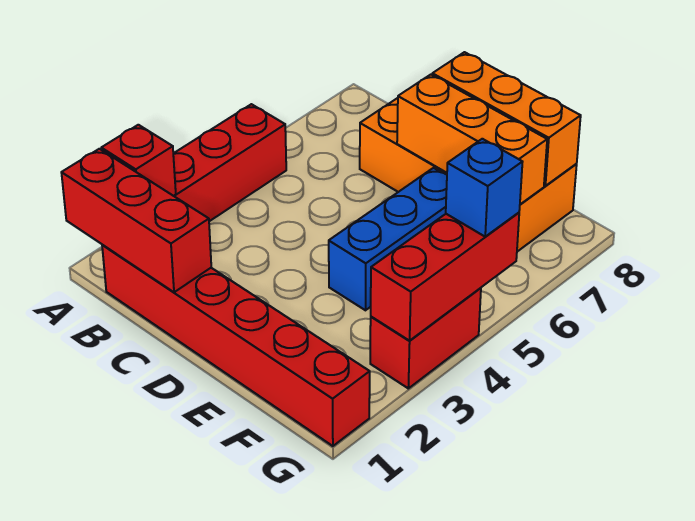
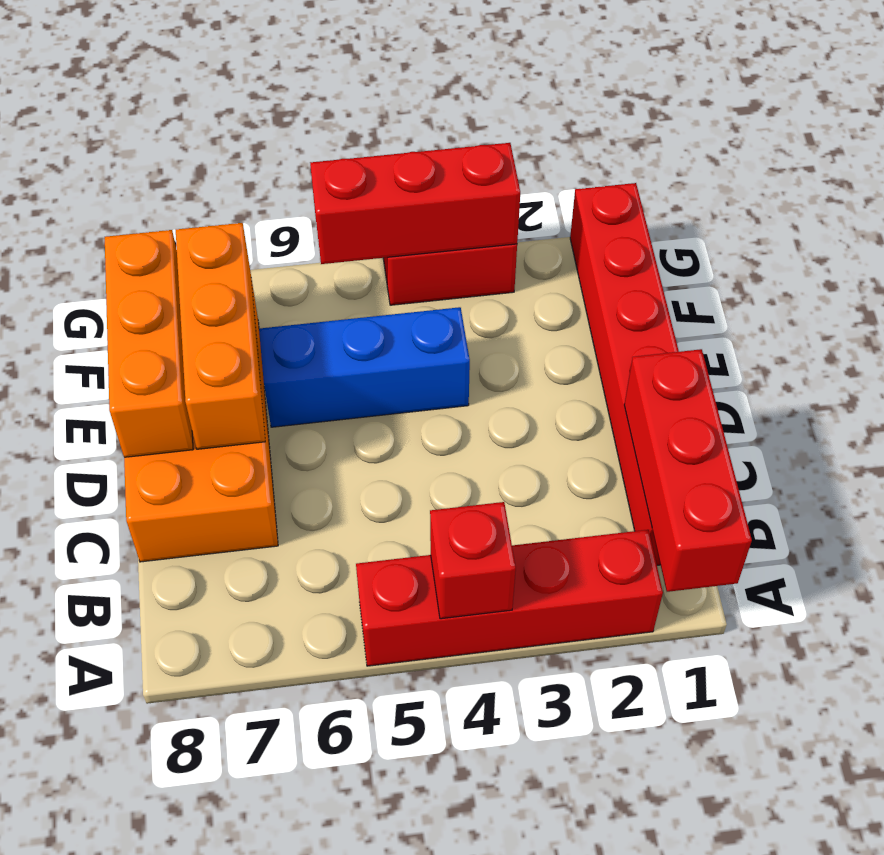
red brick A2 level 2 -> red brick A4 level 2
blue brick G5 level 3 -> none

